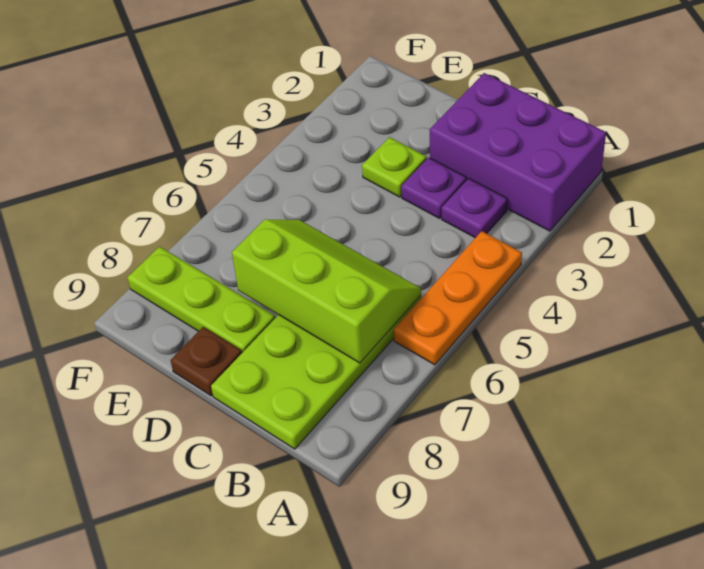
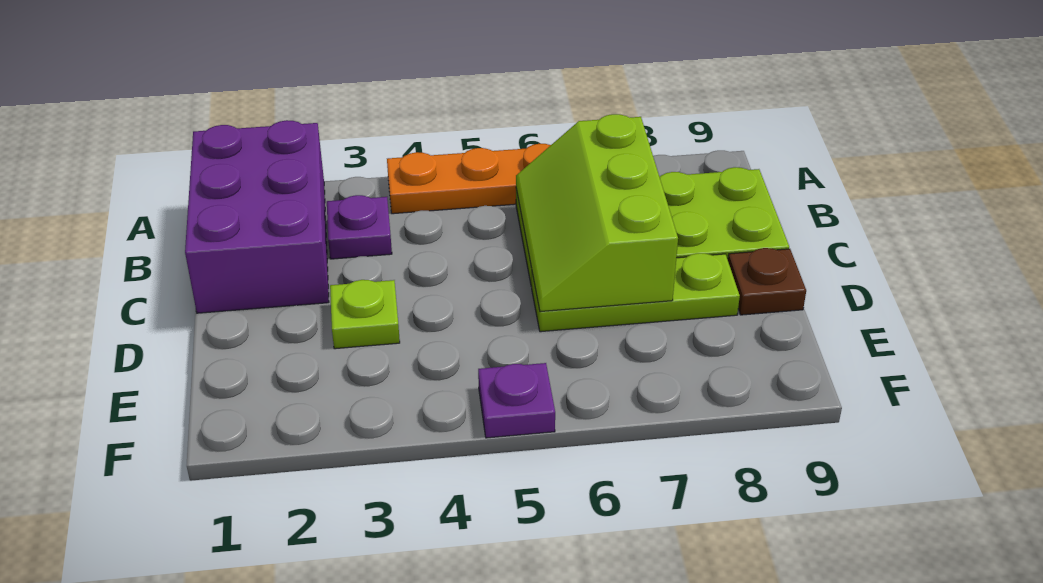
purple plate C3 level 1 -> purple plate F5 level 1
lime plate D8:F8 level 1 -> lime plate D6:D8 level 1

